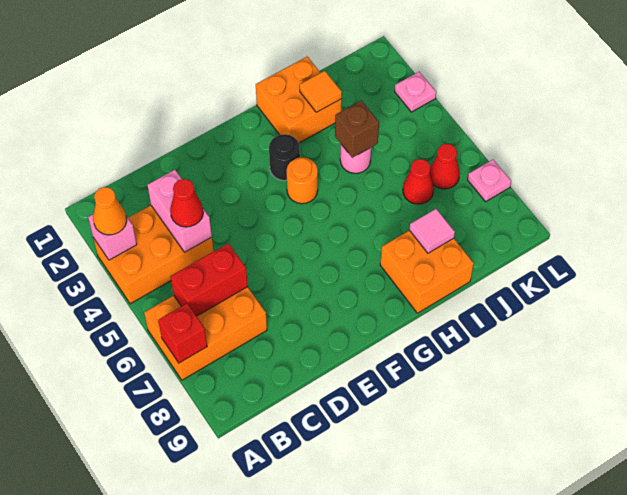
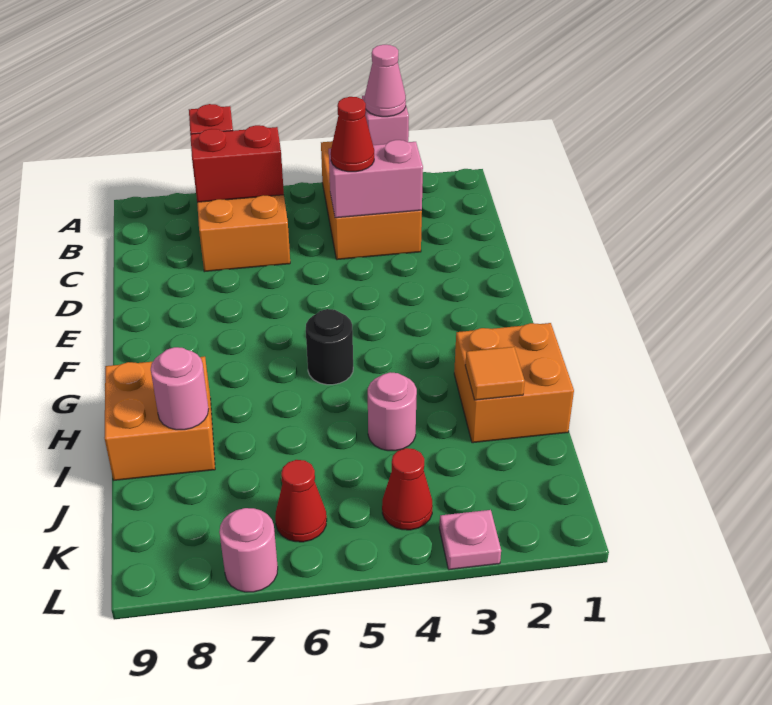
orange cone A3 level 3 -> pink cone A3 level 3
red brick B6:C6 level 2 -> red brick B6:B7 level 2
black round brick G3 level 1 -> black round brick G5 level 1
orange round brick G4 level 1 -> none
brown brick I4 level 2 -> none
pink tile I8 level 2 -> pink round brick I8 level 2
red cone J6 level 1 -> red cone K4 level 1
pink plate L7 level 1 -> pink round brick L7 level 1

